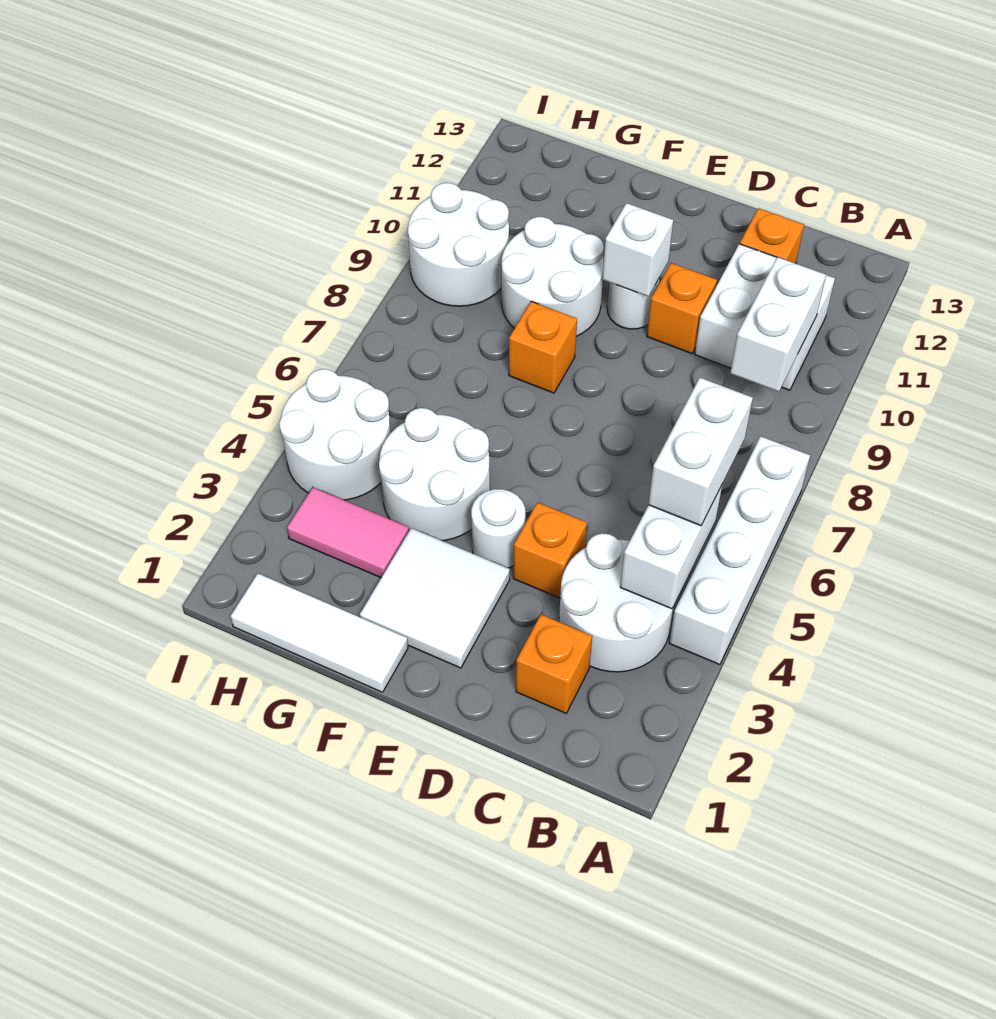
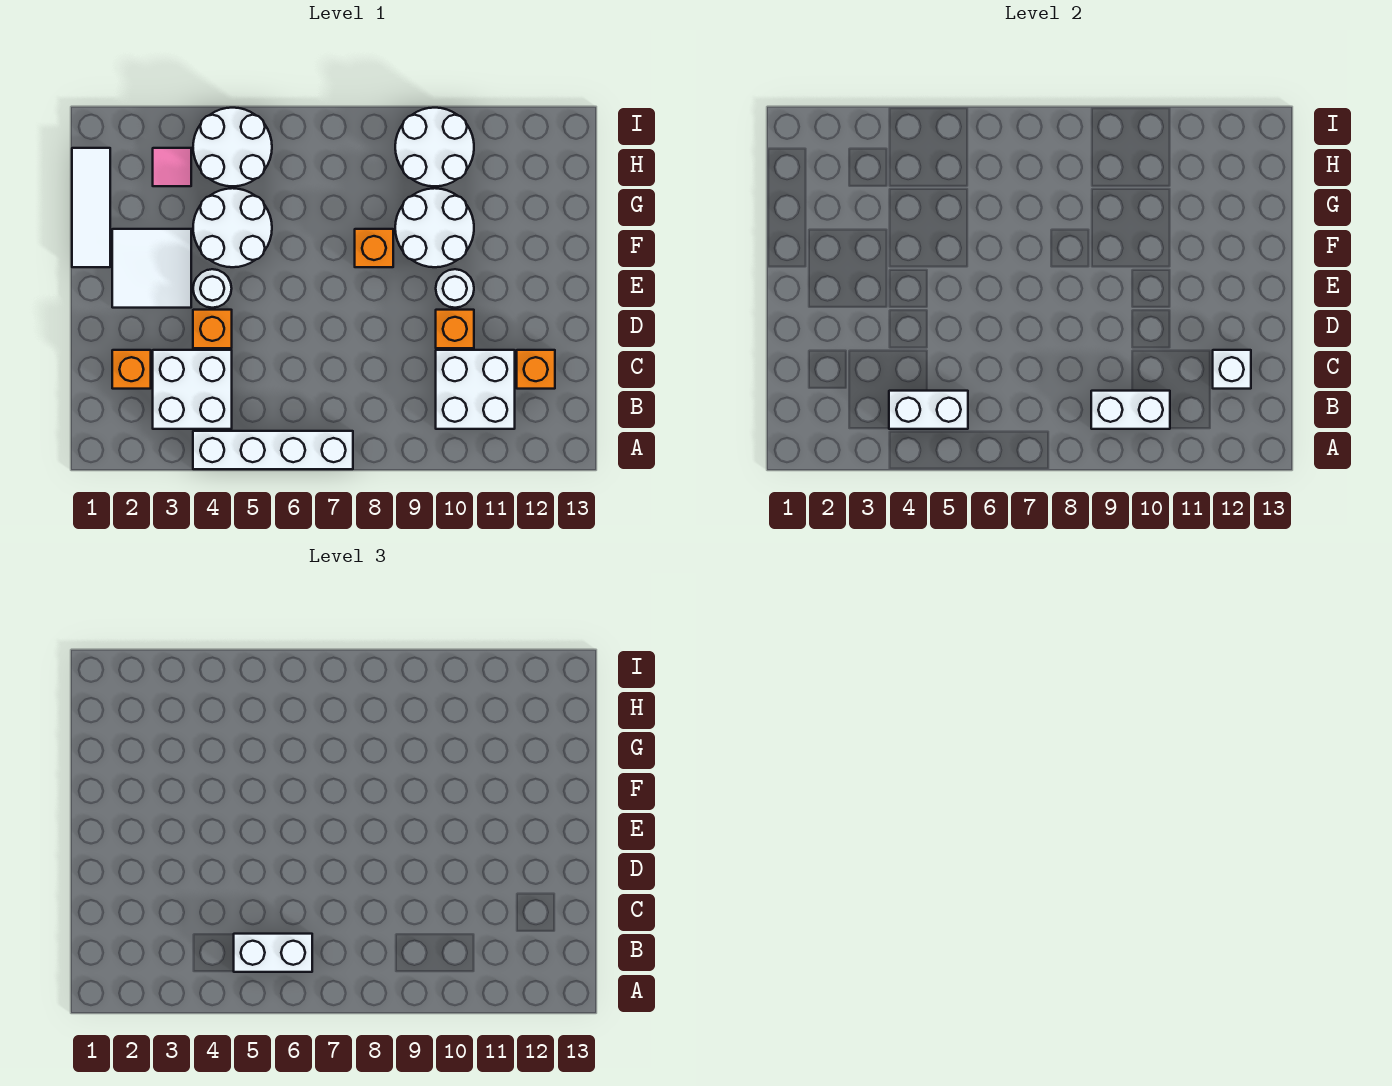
white round brick B3:C4 level 1 -> white brick B3:C4 level 1
white brick E10 level 2 -> white brick C12 level 2
pink tile G3:H3 level 1 -> pink tile H3 level 1

